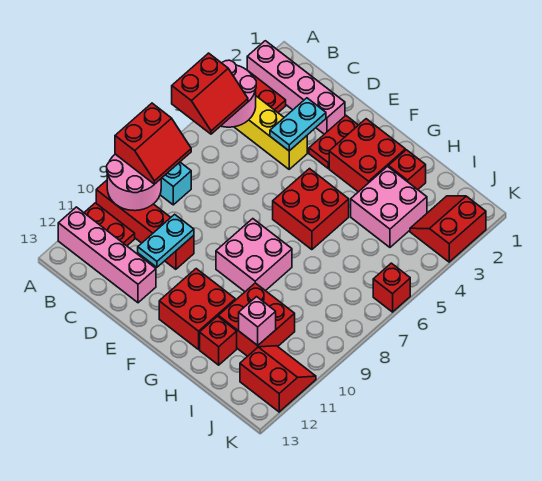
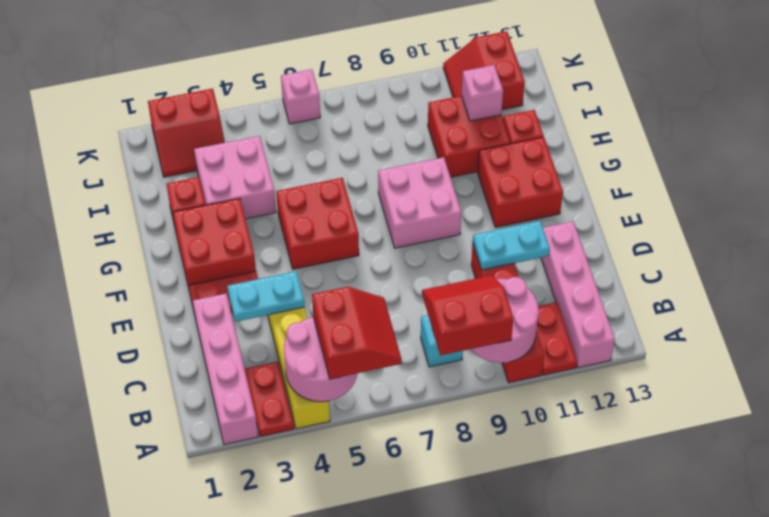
red slope A5:B6 level 3 top A -> red slope A5:B6 level 3 top 5
red brick K6 level 1 -> pink brick K6 level 1

